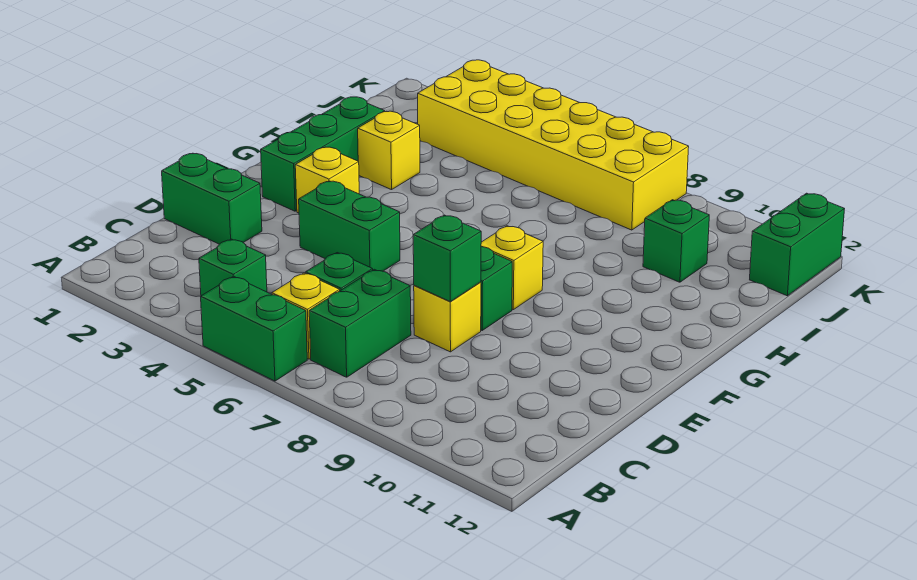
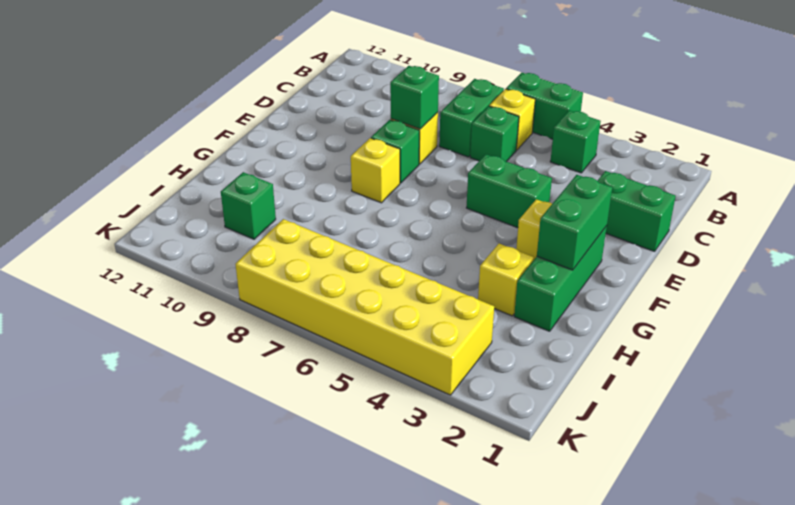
green brick J12:K12 level 1 -> green brick F2:G2 level 2

